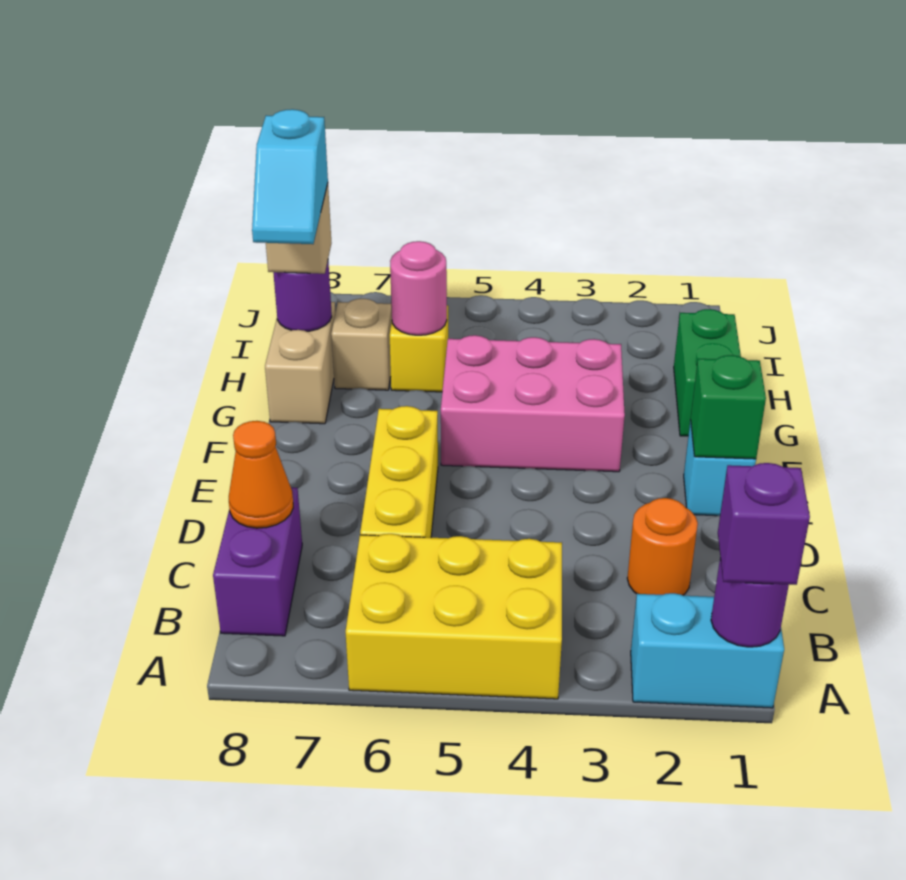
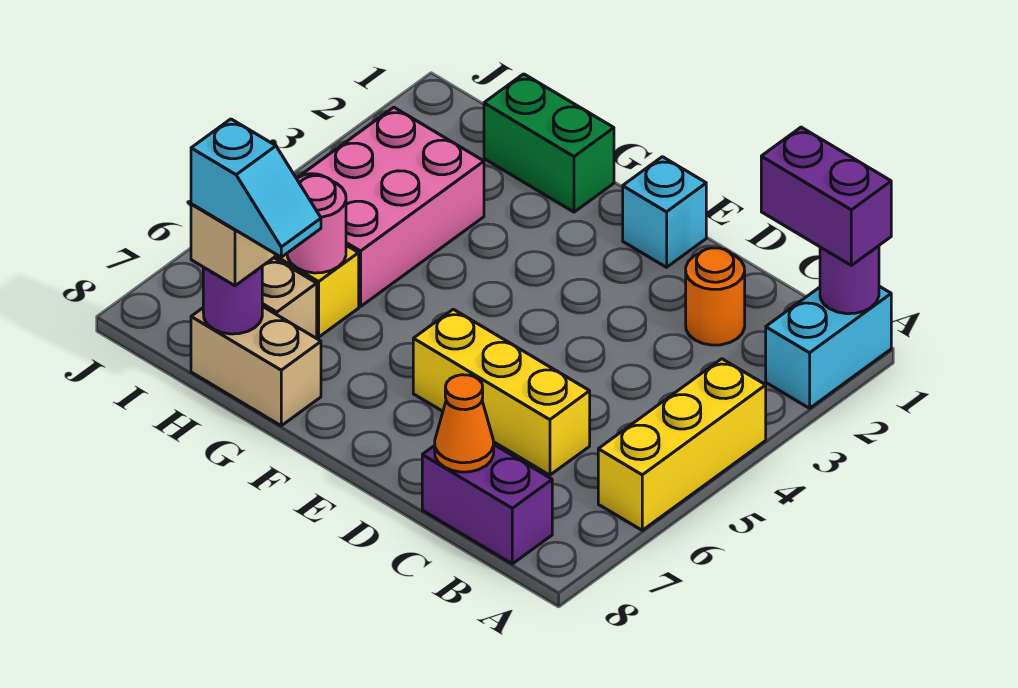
purple brick A1 level 3 -> purple brick A1:B1 level 3
yellow brick A4:B6 level 1 -> yellow brick A4:A6 level 1
green brick E1 level 2 -> none
pink brick F3:G5 level 1 -> pink brick H3:I5 level 1

